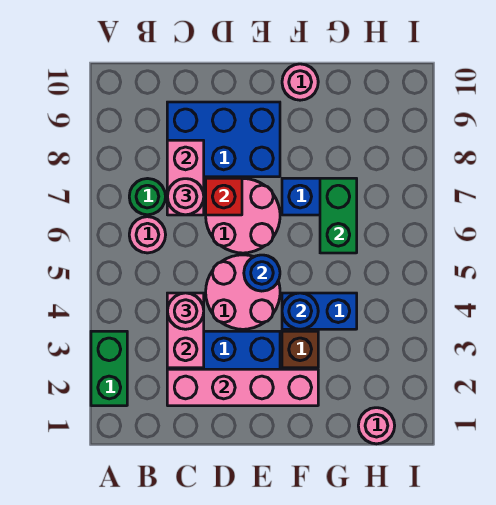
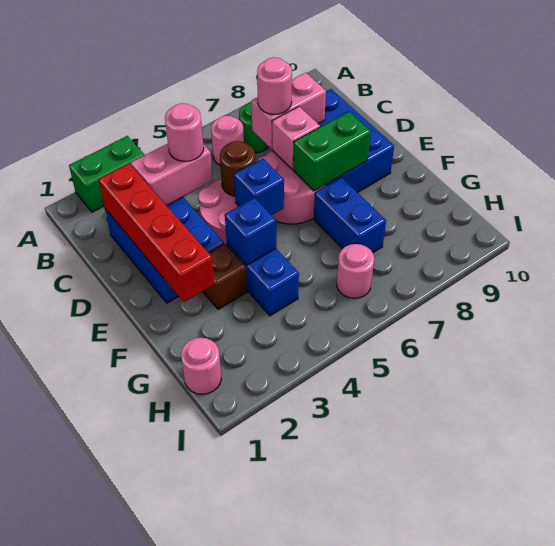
pink brick C2:F2 level 2 -> red brick C2:F2 level 2
none -> brown round brick D5 level 2
red brick D7 level 2 -> pink brick D7 level 2
blue round brick E5 level 2 -> blue brick E5 level 2
blue round brick F4 level 2 -> blue brick F4 level 2
pink round brick F10 level 1 -> pink round brick H6 level 1
green brick G6:G7 level 2 -> green brick E7:E8 level 2

